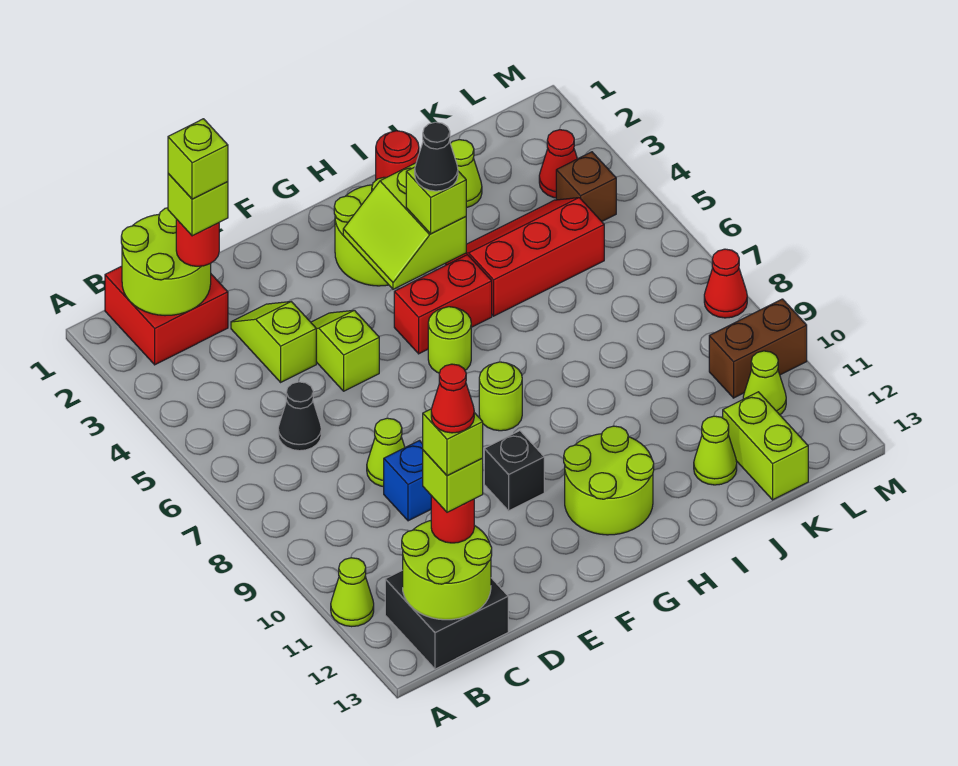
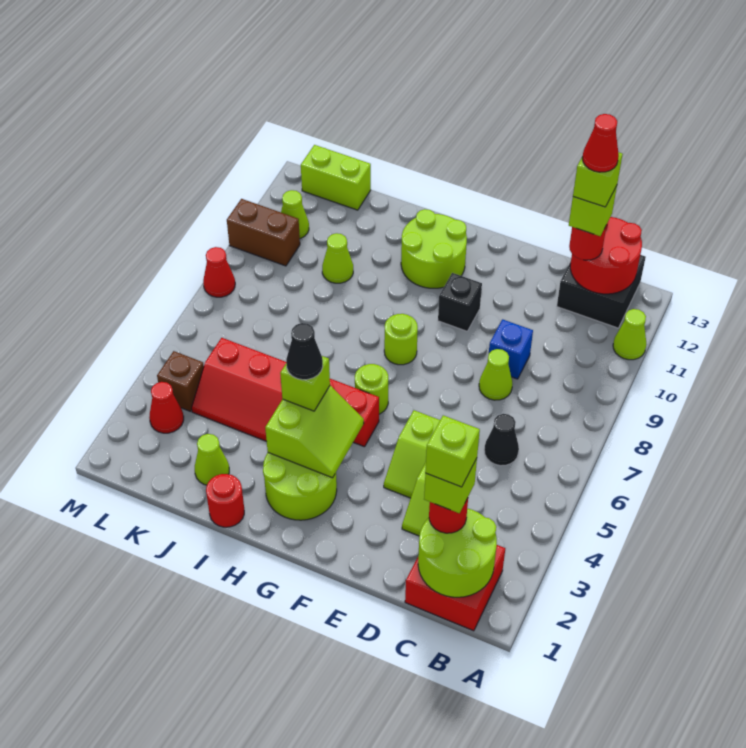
lime round brick B12:C13 level 2 -> red round brick B12:C13 level 2
lime cone J12 level 1 -> lime cone J10 level 1
lime brick K12:K13 level 1 -> lime brick K13:L13 level 1

